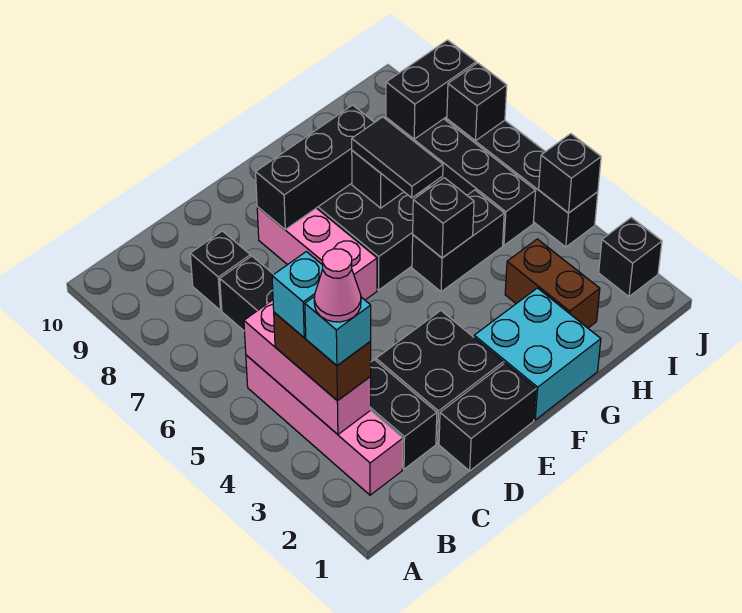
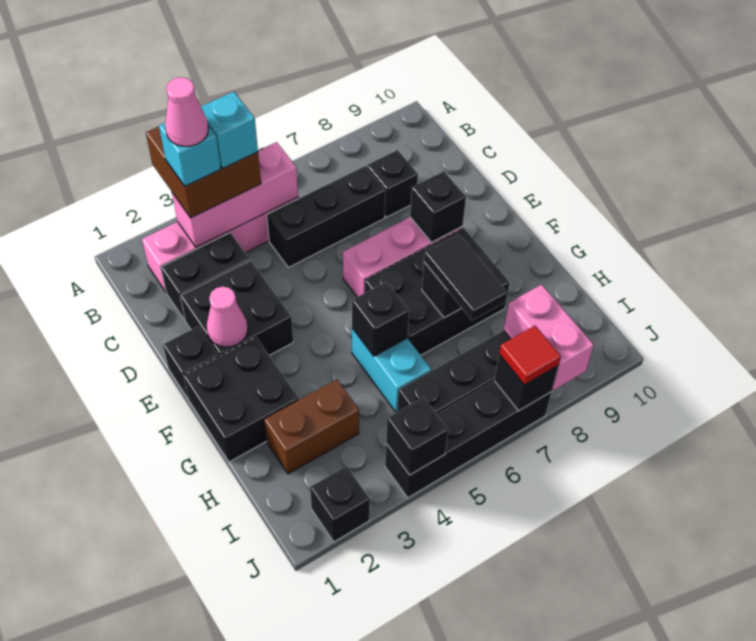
brown brick B3:B4 level 3 -> brown brick A3:B4 level 3
black brick D1:E1 level 1 -> black brick E1 level 1
none -> pink cone E2 level 2
black brick E8:G8 level 2 -> black brick E8 level 2
cyan brick F1:G2 level 1 -> black brick F1:G2 level 1
black brick G5:H5 level 1 -> cyan brick G5:H5 level 1
black tile G6:G7 level 3 -> black tile G7:H7 level 3
black brick I8:J8 level 2 -> pink brick I8:J8 level 2
none -> red tile J7 level 3

